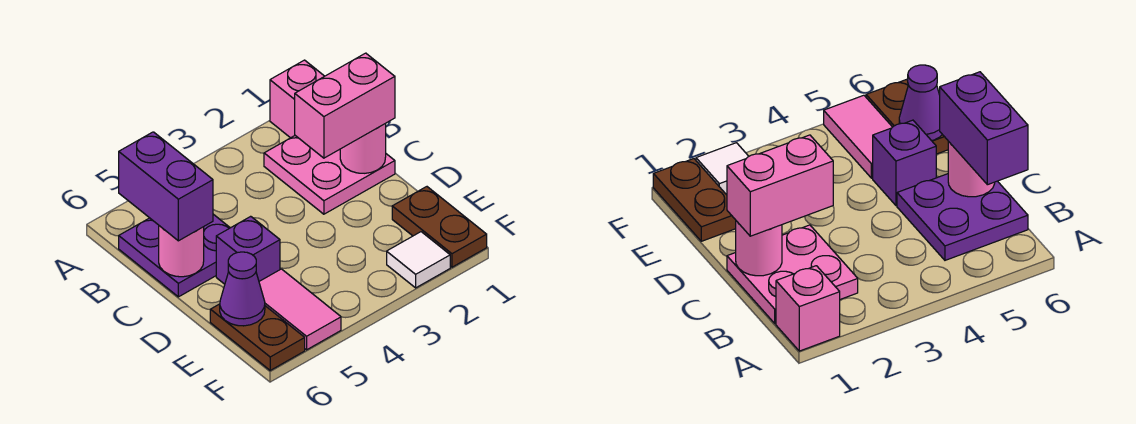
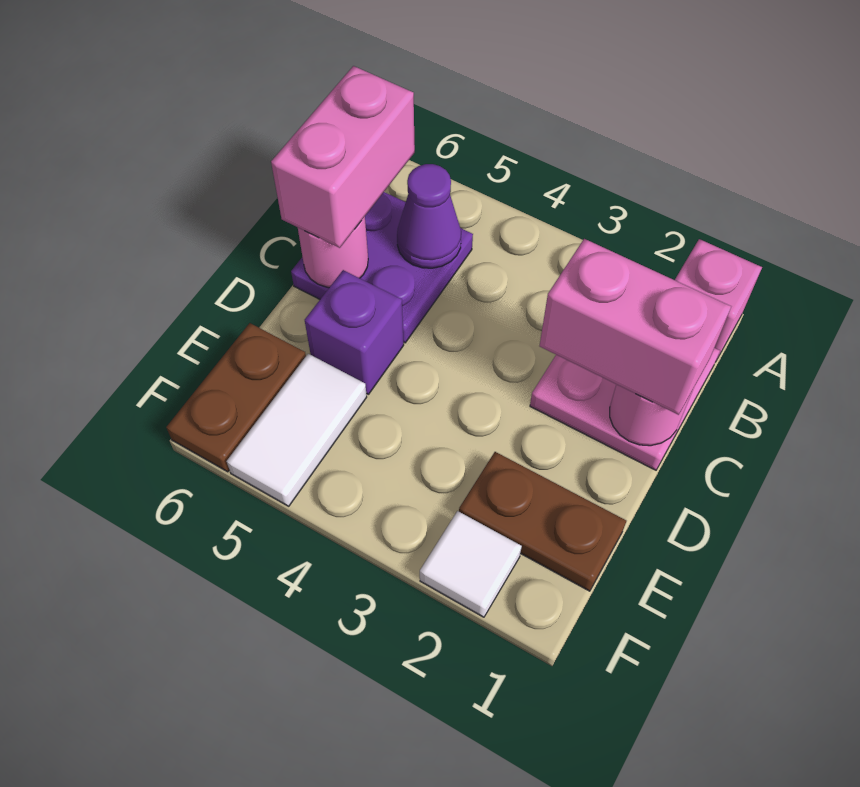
purple brick B6:C6 level 3 -> pink brick B6:C6 level 3
brown plate E1:F1 level 1 -> brown plate E1:E2 level 1
pink tile E5:F5 level 1 -> white tile E5:F5 level 1
purple cone E6 level 2 -> purple cone B5 level 2

